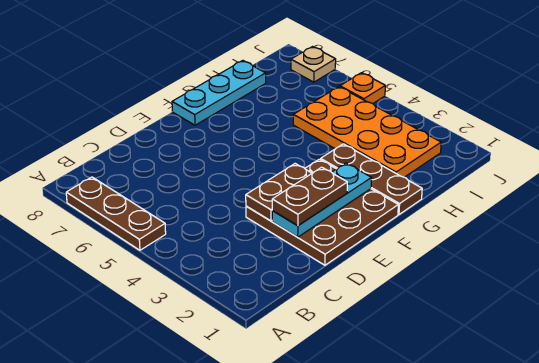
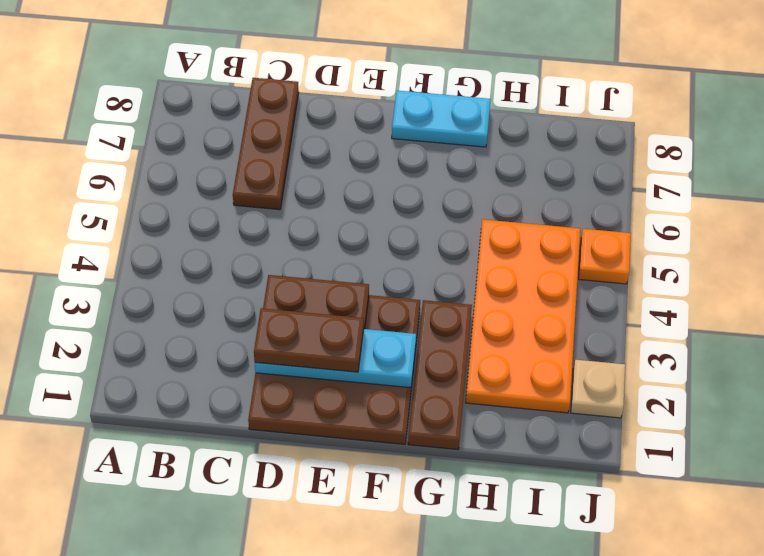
brown plate A5:A7 level 1 -> brown plate C6:C8 level 1
cyan plate F8:H8 level 1 -> cyan plate F8:G8 level 1
tan plate J7 level 1 -> tan plate J2 level 1

